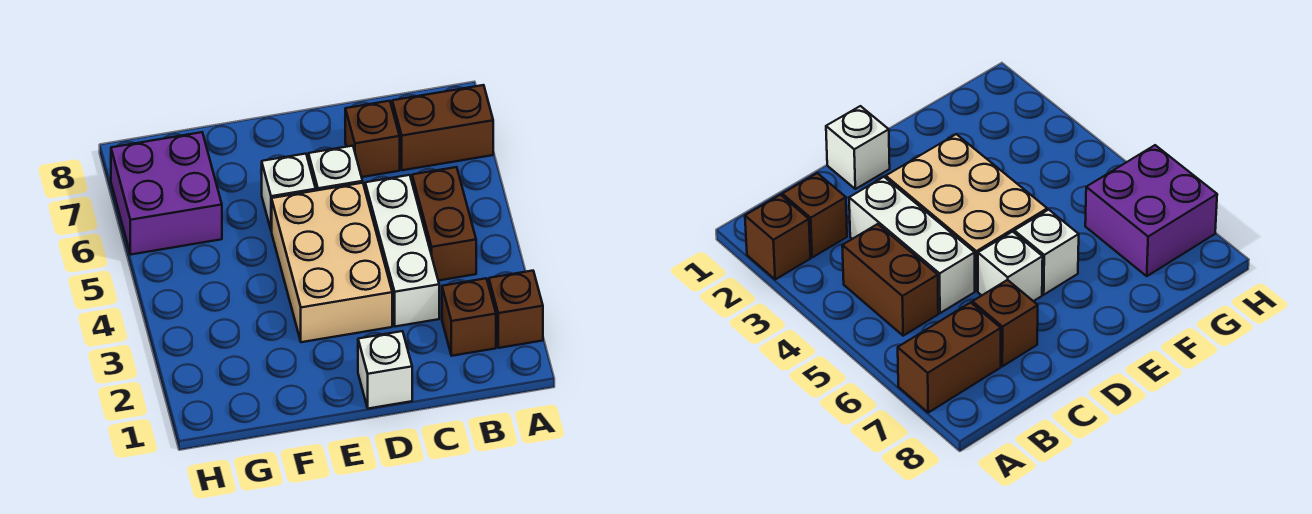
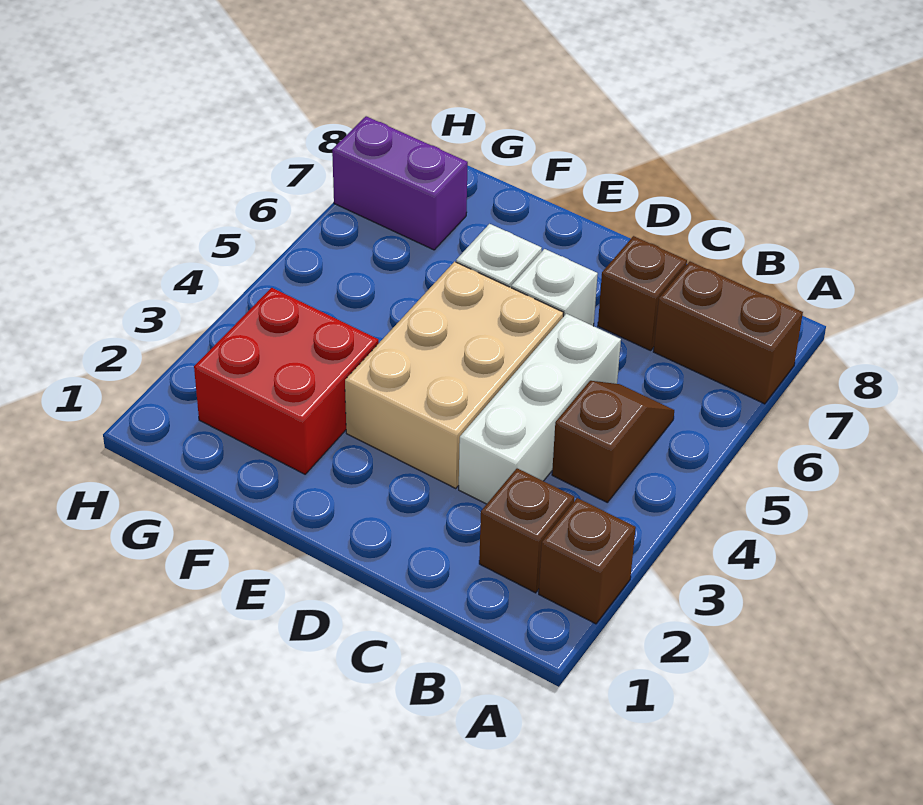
brown brick B4:B5 level 1 -> brown slope B4:B5 level 1 top 4
white brick D1 level 1 -> none
none -> red brick F2:G3 level 1
purple brick G6:H7 level 1 -> purple brick G7:H7 level 1

